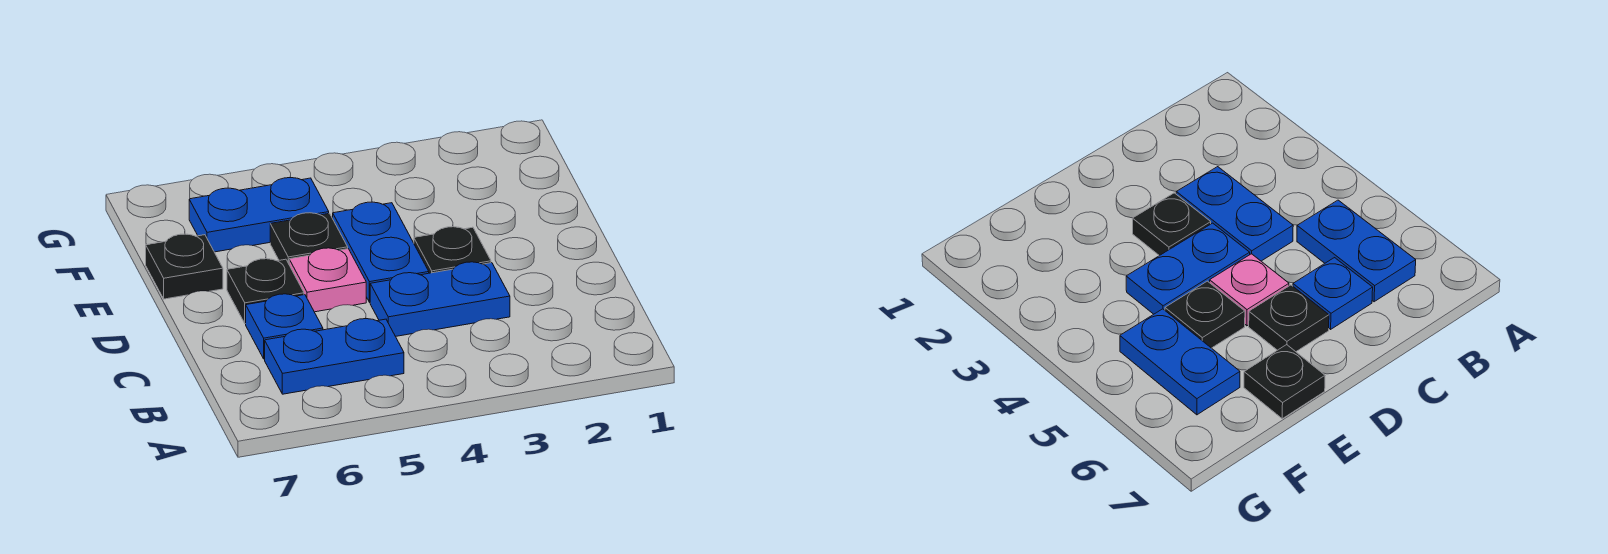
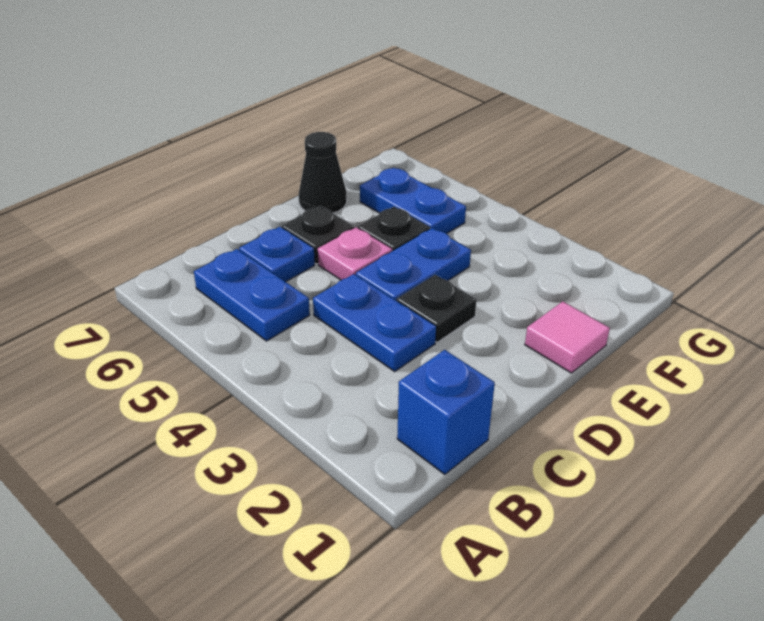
none -> blue brick B1 level 1
none -> pink tile E1 level 1
black plate E7 level 1 -> black cone E7 level 1

